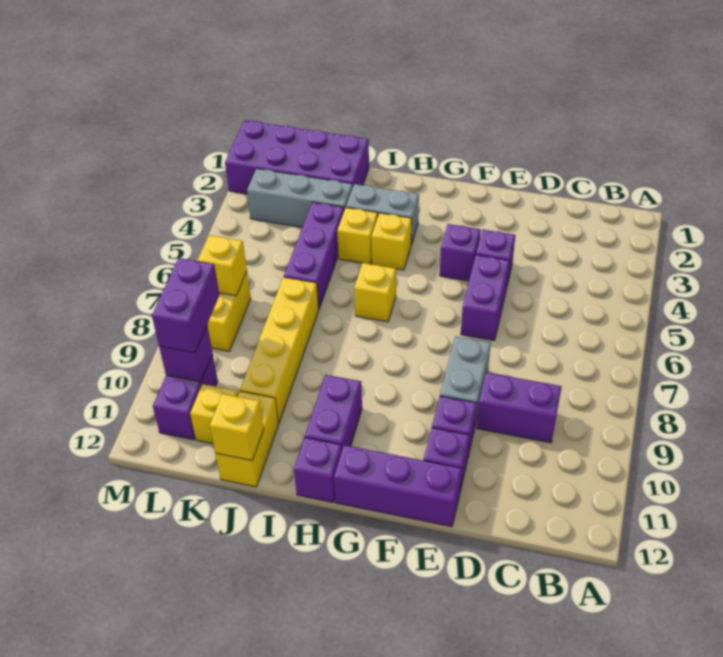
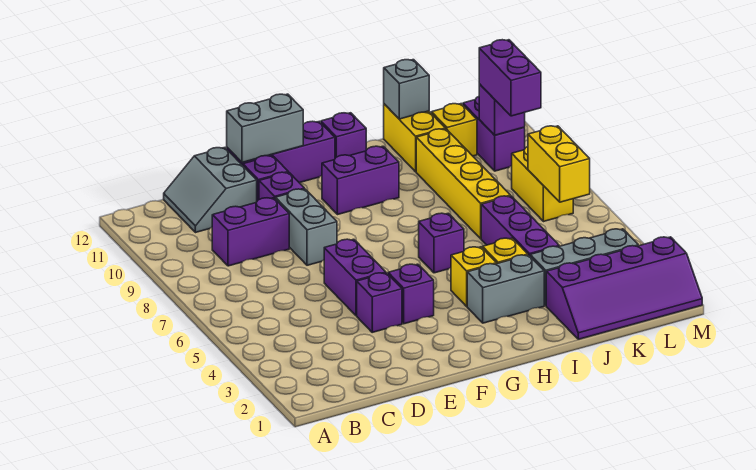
none -> grey slope C11:D12 level 1 top D
none -> grey brick E12:F12 level 2
yellow brick H6 level 1 -> purple brick H6 level 1
purple brick H10:H11 level 1 -> purple brick G10:H10 level 1
purple brick J1:M2 level 1 -> purple slope J1:M2 level 1 top 2
yellow brick J12 level 2 -> grey brick J12 level 2
yellow brick L7 level 2 -> yellow brick L6:L7 level 2

